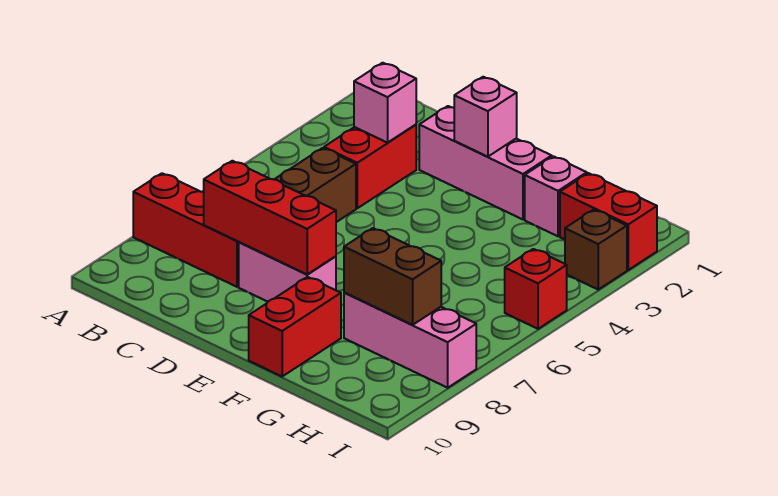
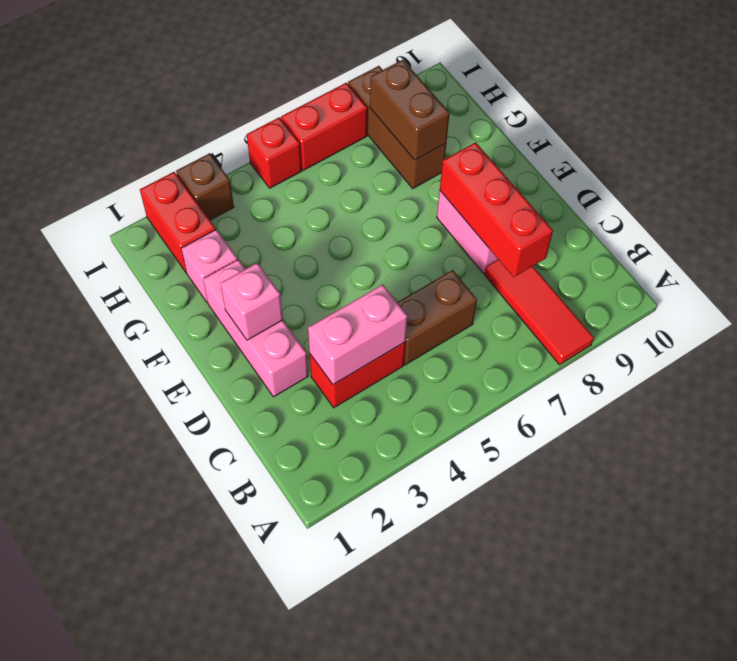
red brick A8:C8 level 1 -> red tile A8:C8 level 1
pink brick C3 level 2 -> pink brick C3:C4 level 2
red brick F9:F10 level 1 -> red brick I6:I7 level 1
pink brick G8:I8 level 1 -> brown brick G8:I8 level 1

